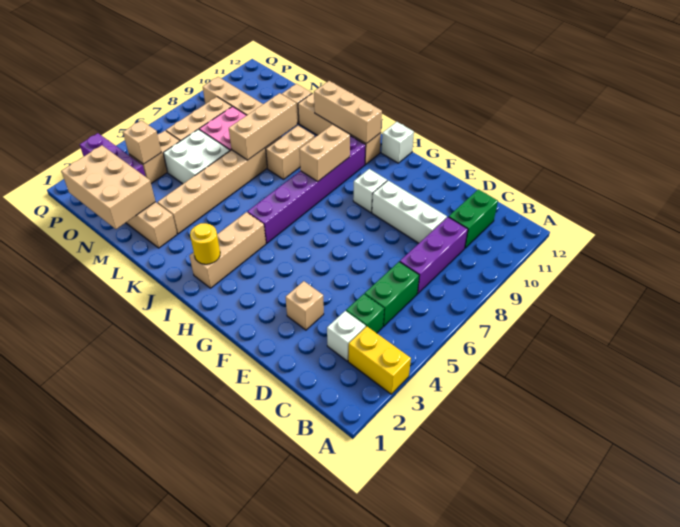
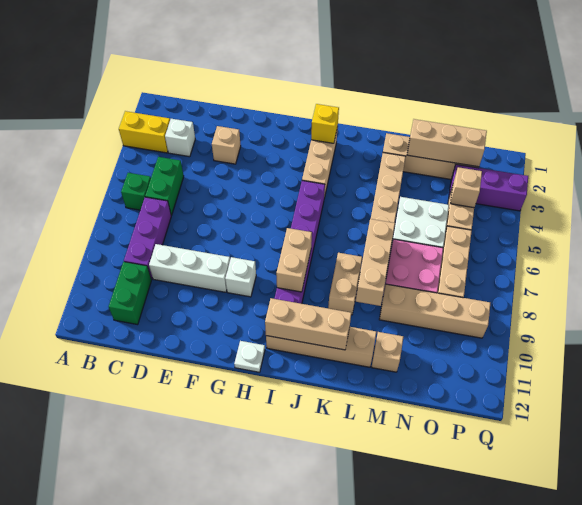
green brick C4 level 1 -> green brick B6 level 1
white brick H12 level 1 -> white plate H12 level 1
yellow round brick I2 level 2 -> yellow brick I2 level 2
tan brick M1:O2 level 2 -> tan brick M2:O2 level 2

